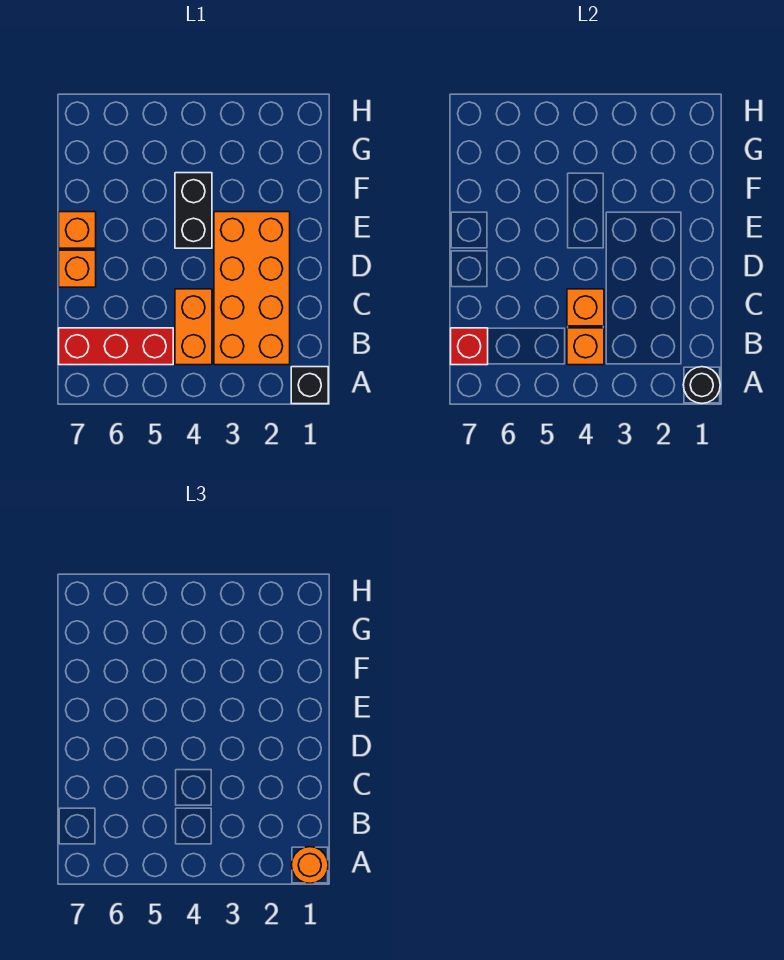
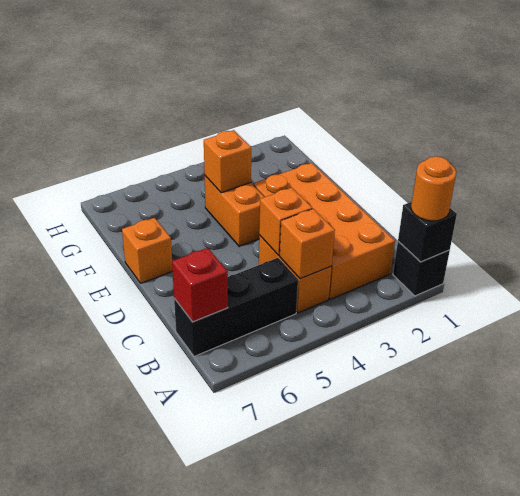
black round brick A1 level 2 -> black brick A1 level 2
red brick B5:B7 level 1 -> black brick B5:B7 level 1
orange brick D7 level 1 -> orange brick F4 level 2
black brick E4:F4 level 1 -> orange brick E4:F4 level 1

